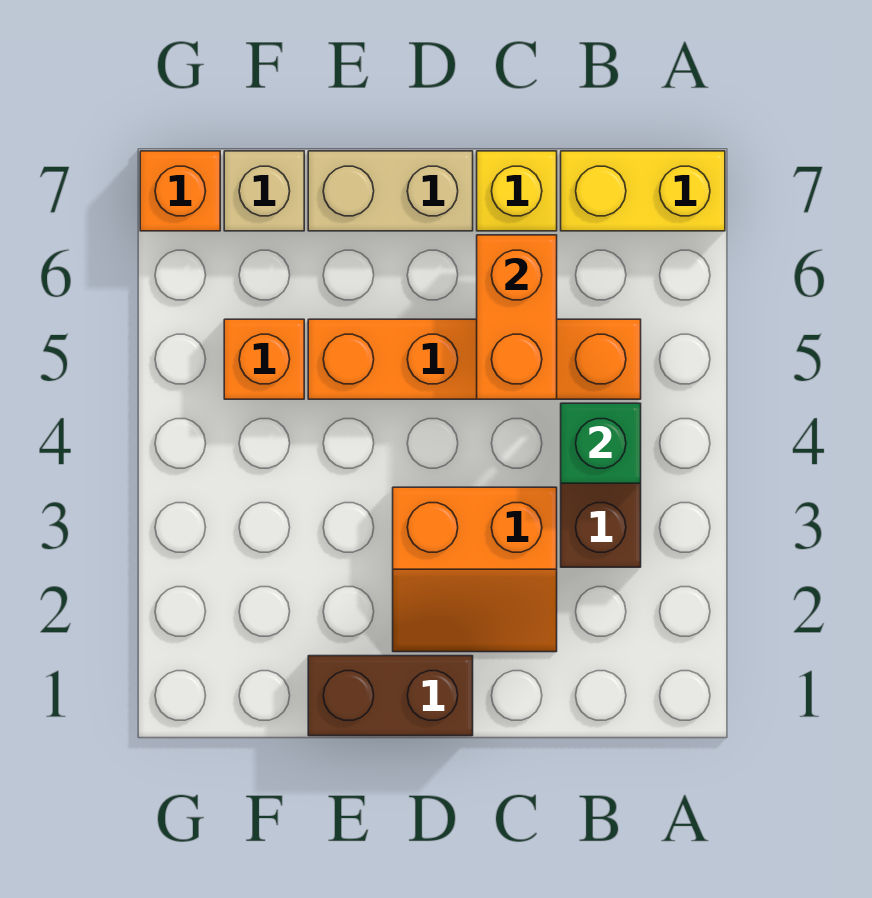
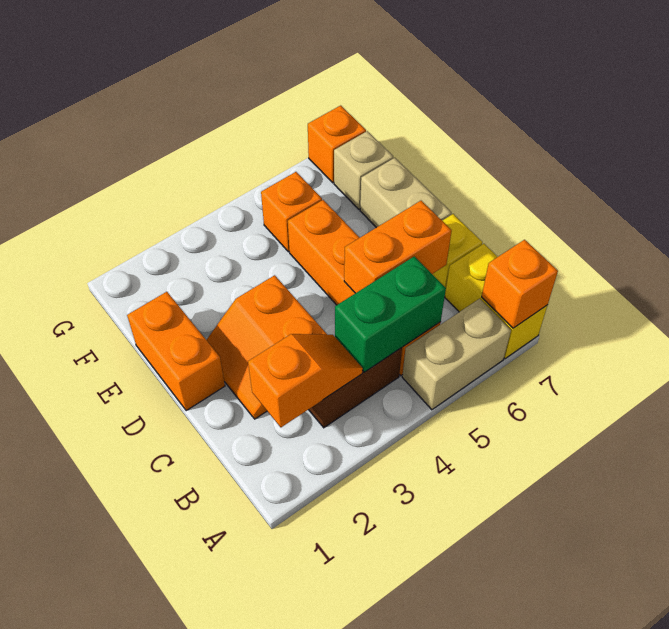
none -> tan brick A5:A6 level 1
none -> orange brick A7 level 2
none -> orange slope B2:B3 level 2 top 2
green brick B4 level 2 -> green brick B4:B5 level 2
brown brick D1:E1 level 1 -> orange brick D1:E1 level 1

